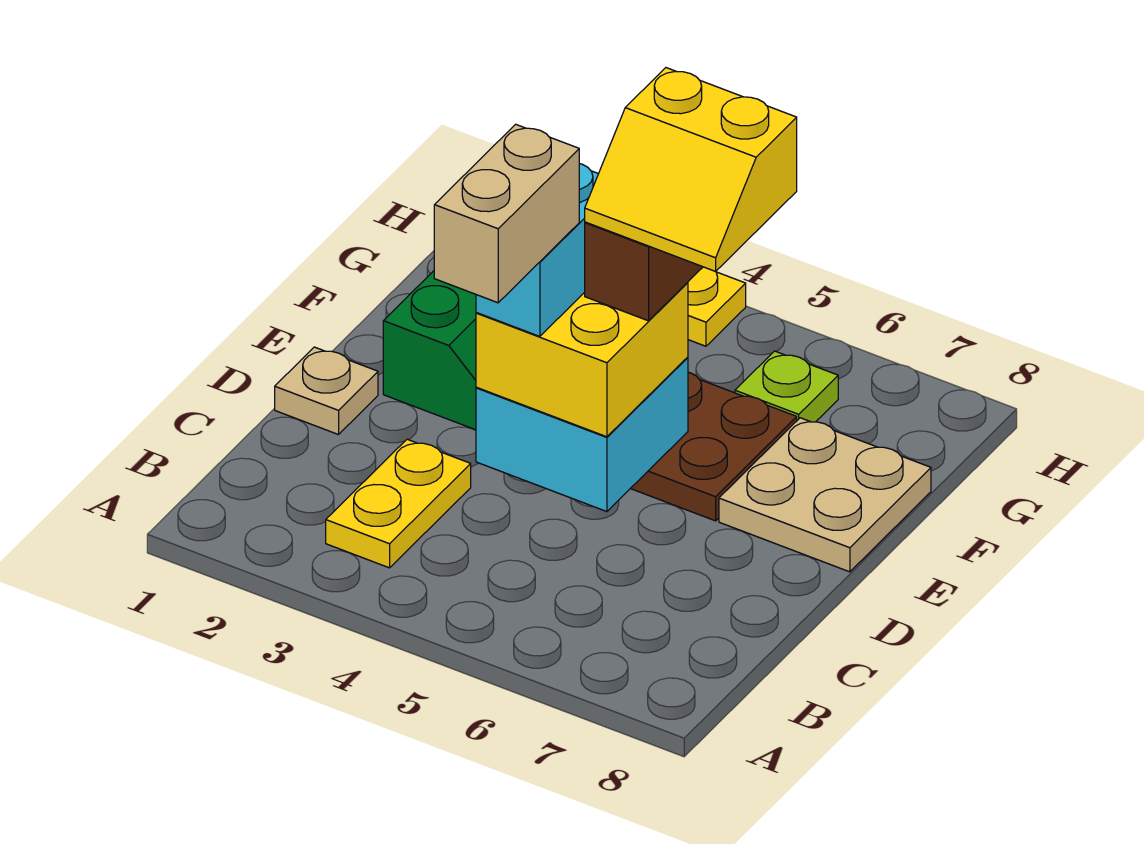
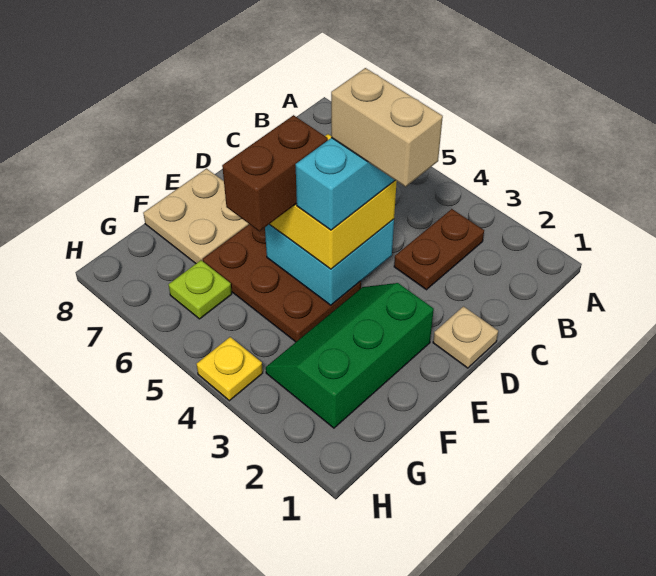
yellow plate B3:C3 level 1 -> brown plate B3:C3 level 1
tan brick C4:D4 level 5 -> tan brick D3:D4 level 5
yellow slope E5:F6 level 5 top F -> none

